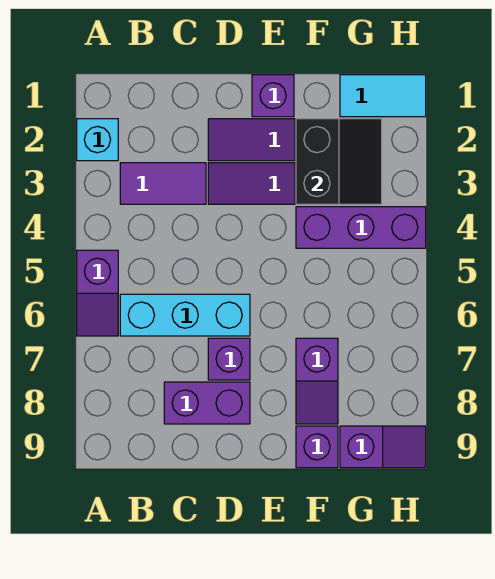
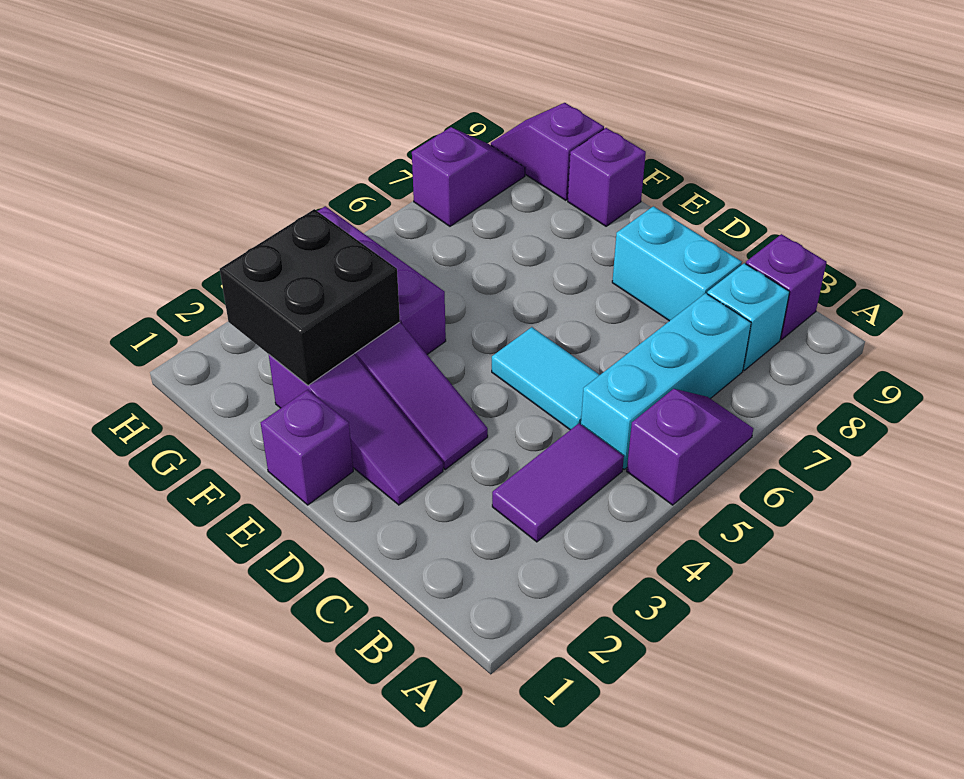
cyan brick A2 level 1 -> cyan brick B8 level 1
purple tile B3:C3 level 1 -> purple tile B3:B4 level 1
cyan brick B6:D6 level 1 -> cyan brick B5:B7 level 1
purple brick C8:D8 level 1 -> cyan brick C8:D8 level 1
purple brick D7 level 1 -> purple brick B9 level 1
black slope F2:G3 level 2 top F -> black brick F2:G3 level 2
purple slope F7:F8 level 1 top 7 -> purple slope H7:H8 level 1 top 7
cyan tile G1:H1 level 1 -> cyan tile C5:D5 level 1

